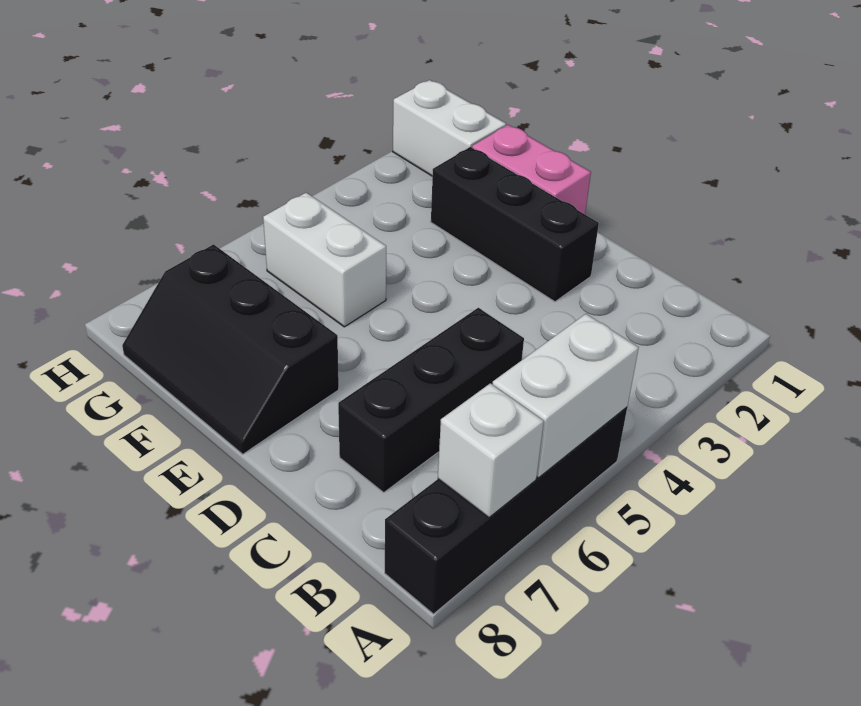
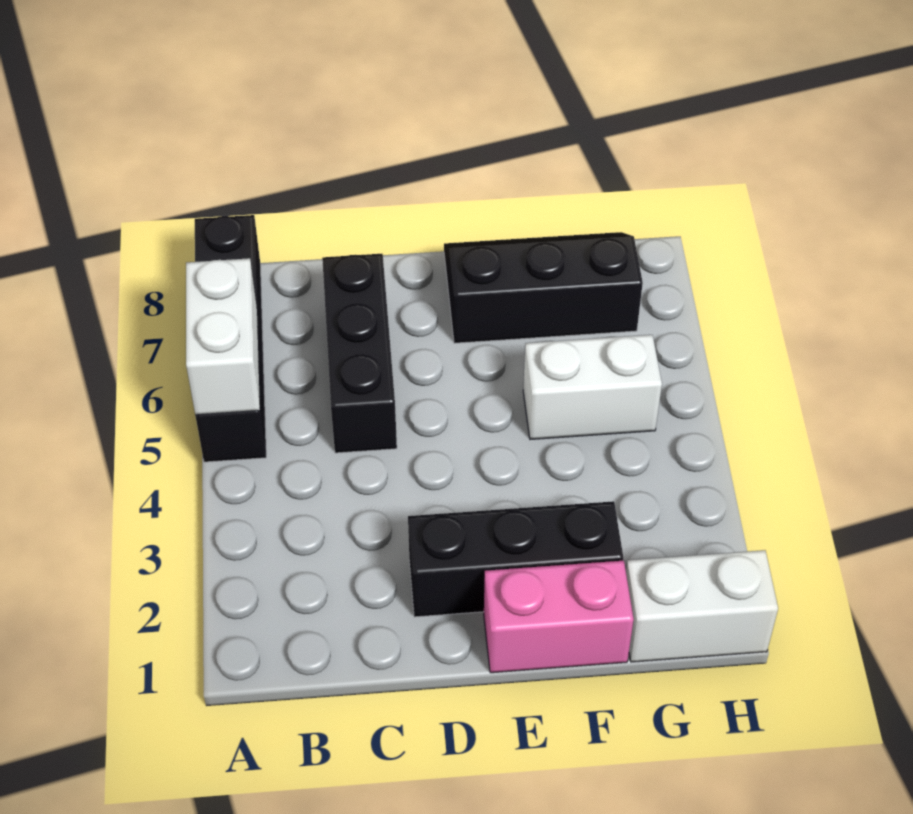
white brick A7 level 2 -> none

